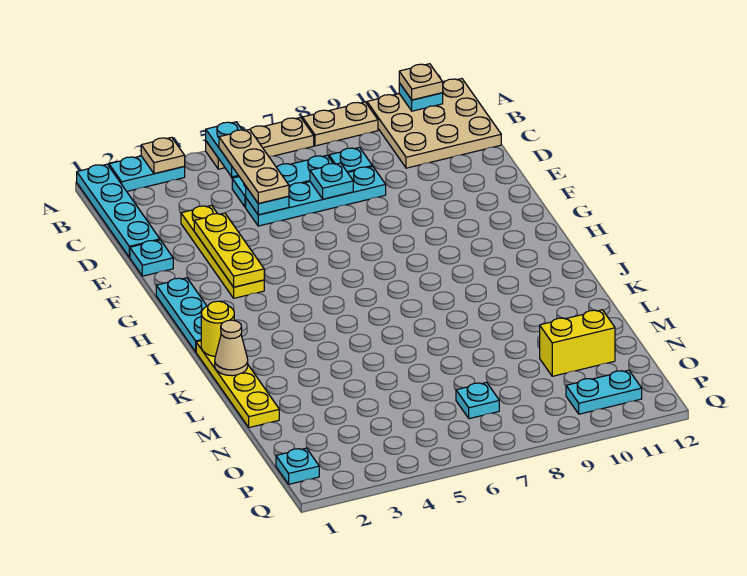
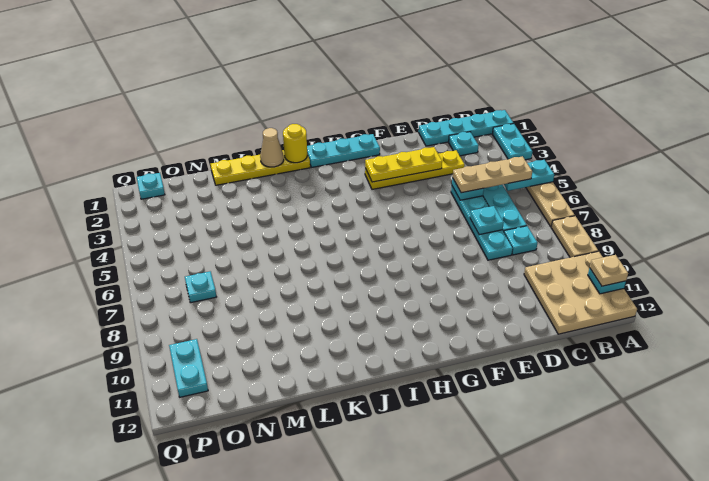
tan plate A3 level 2 -> none
cyan plate E1 level 1 -> cyan plate C2 level 1
yellow brick N10:N11 level 1 -> none

